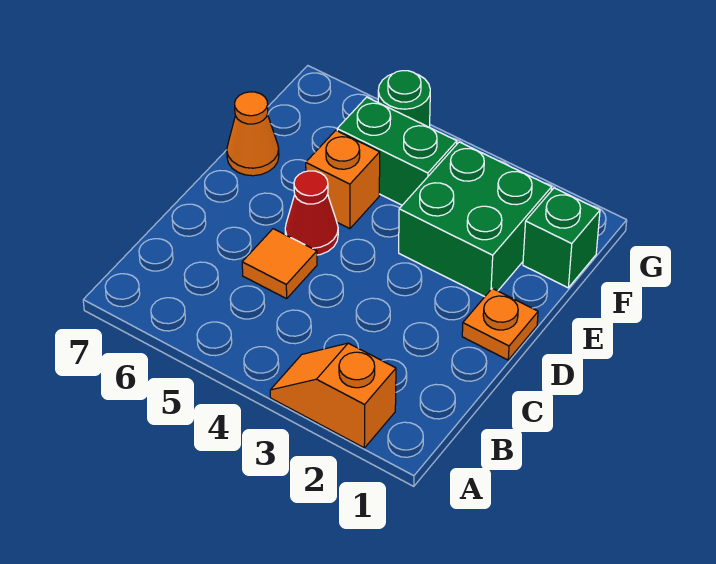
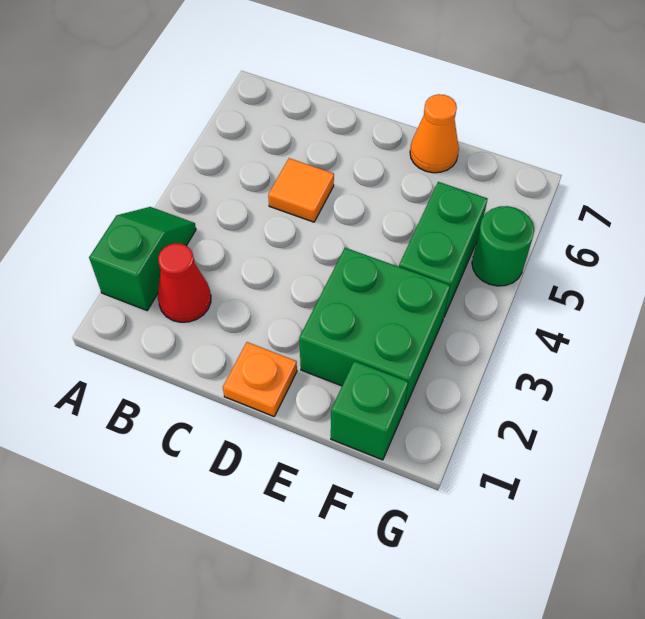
orange slope A2:A3 level 1 top 2 -> green slope A2:A3 level 1 top 2
red cone D5 level 1 -> red cone B2 level 1
orange brick E5 level 1 -> none

